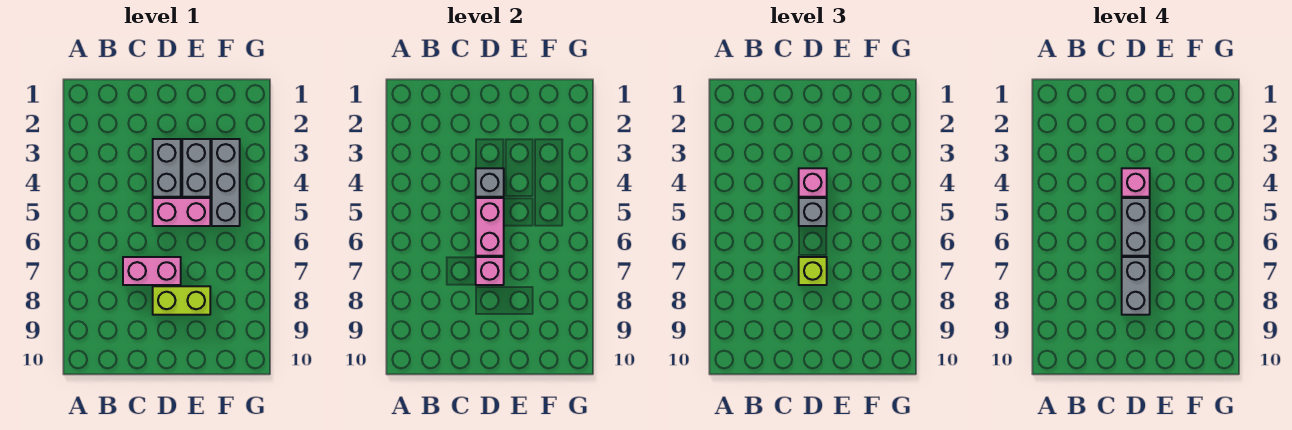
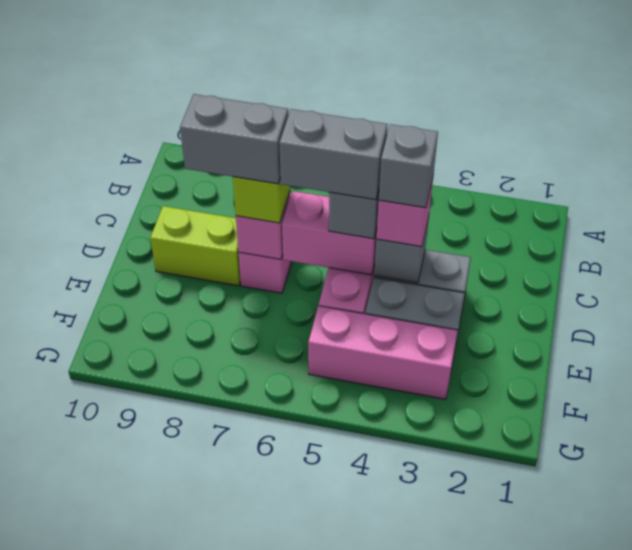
pink brick D4 level 4 -> grey brick D4 level 4
lime brick D8:E8 level 1 -> lime brick D8:D9 level 1
grey brick F3:F5 level 1 -> pink brick F3:F5 level 1

